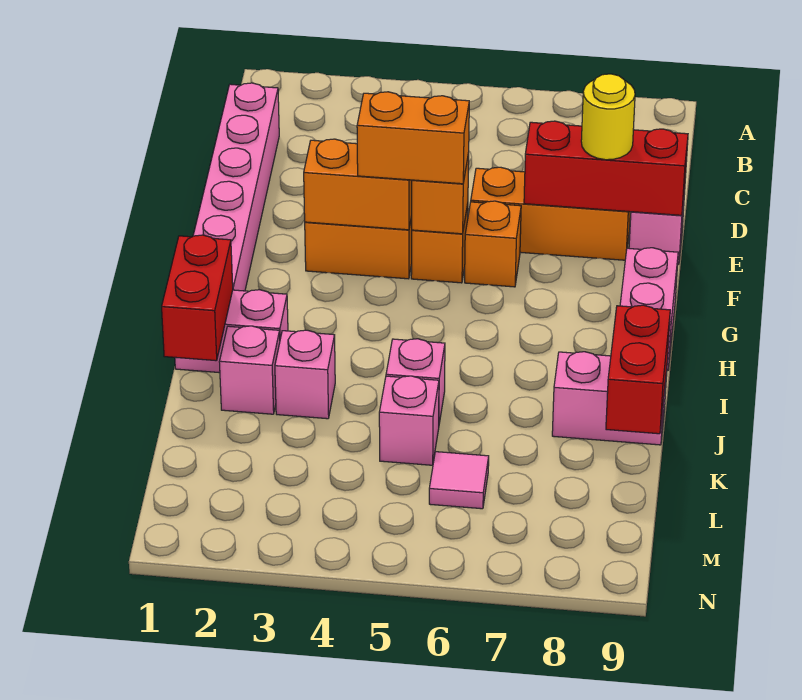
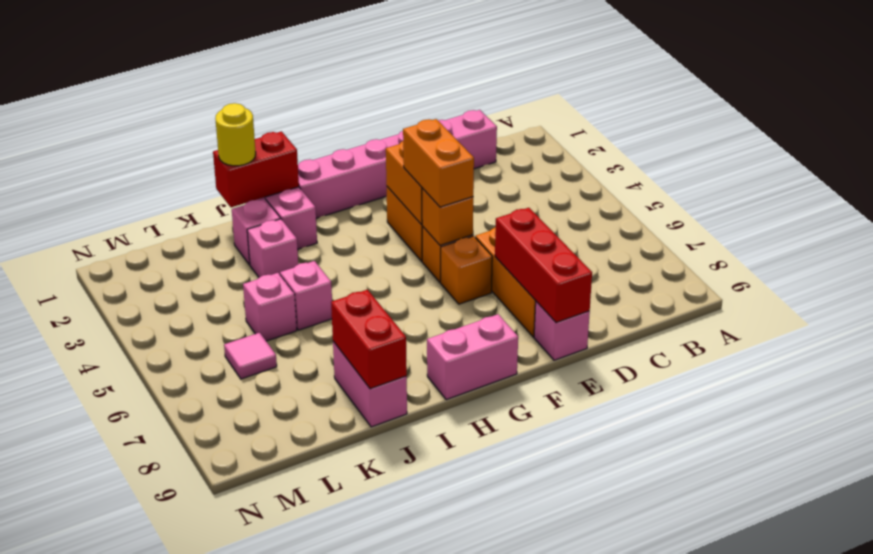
yellow round brick E8 level 3 -> yellow round brick J1 level 3
red brick J9:K9 level 2 -> red brick J8:J9 level 2

